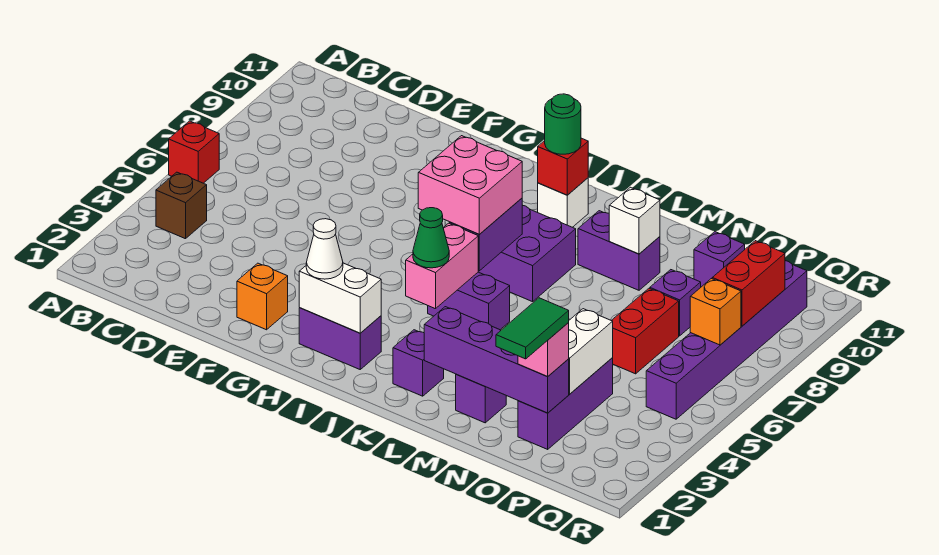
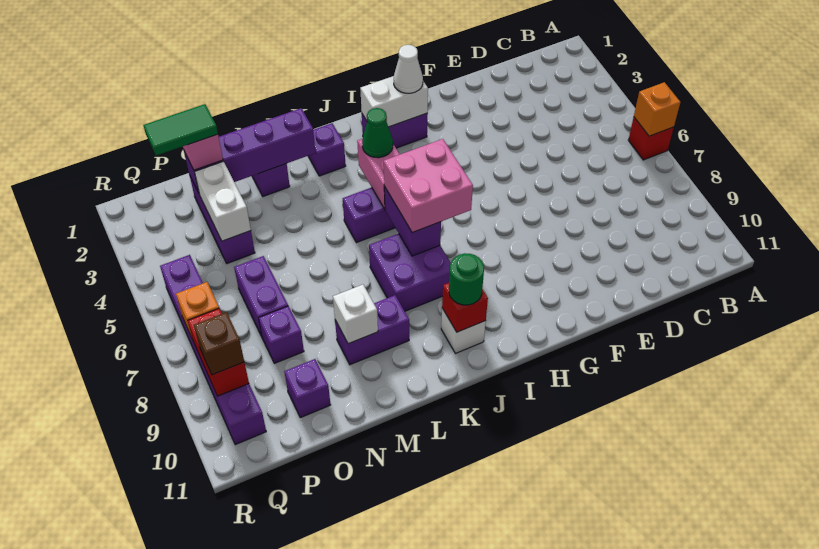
brown brick B4 level 1 -> brown brick Q9 level 3
orange brick F2 level 1 -> orange brick A6 level 2
green tile O1:O2 level 4 -> green tile O2:P2 level 4
red brick O6:O7 level 1 -> purple brick O6:O7 level 1

